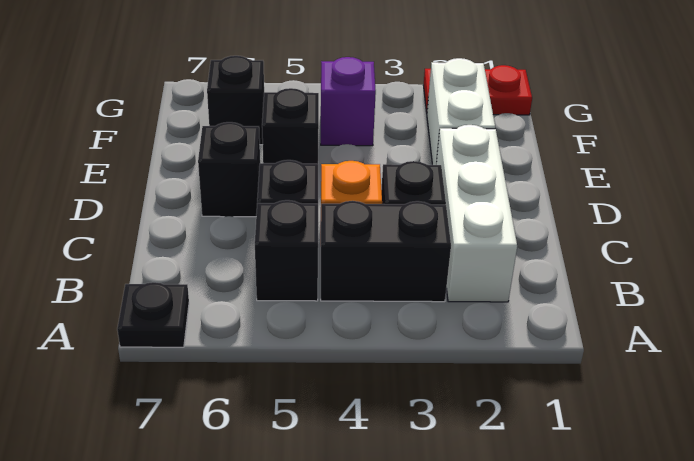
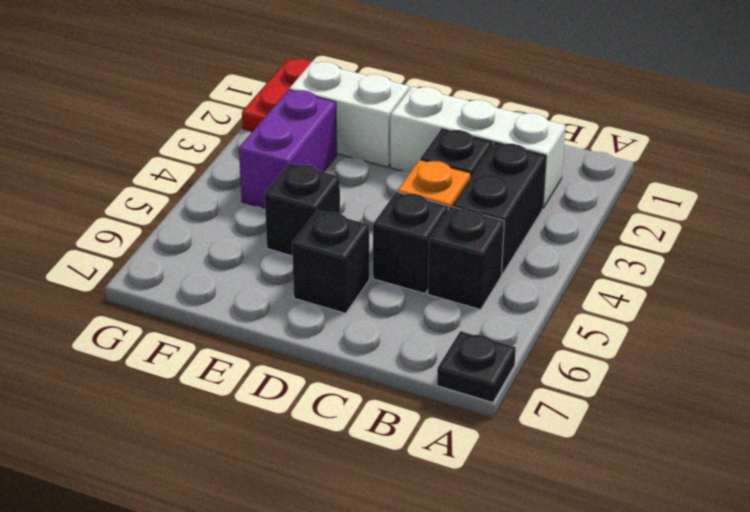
purple brick F4 level 1 -> purple brick F3:F4 level 1
black brick F6 level 1 -> none

